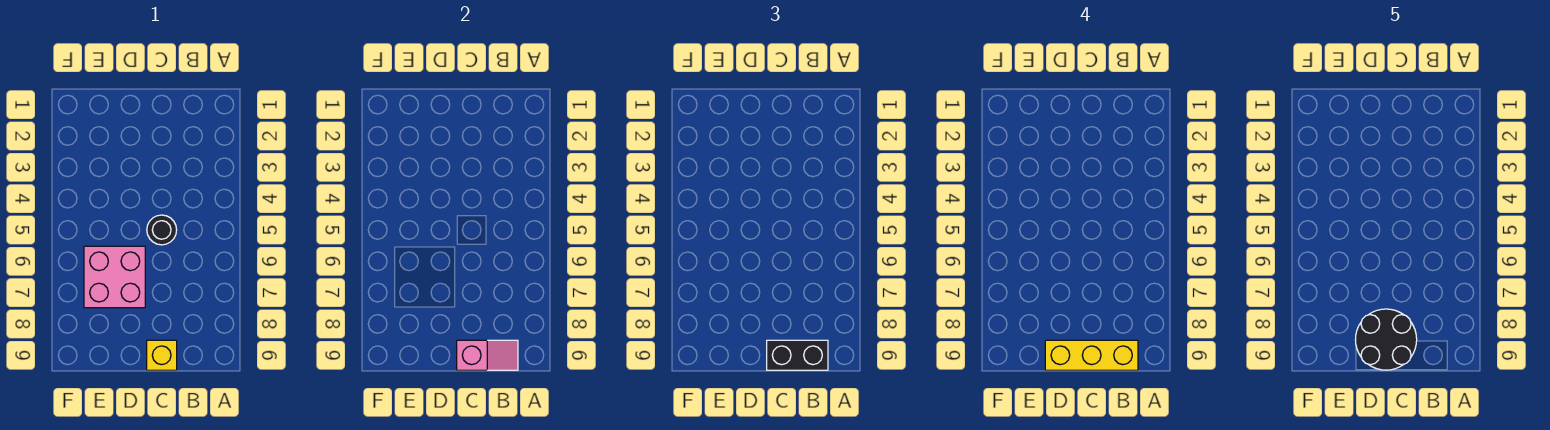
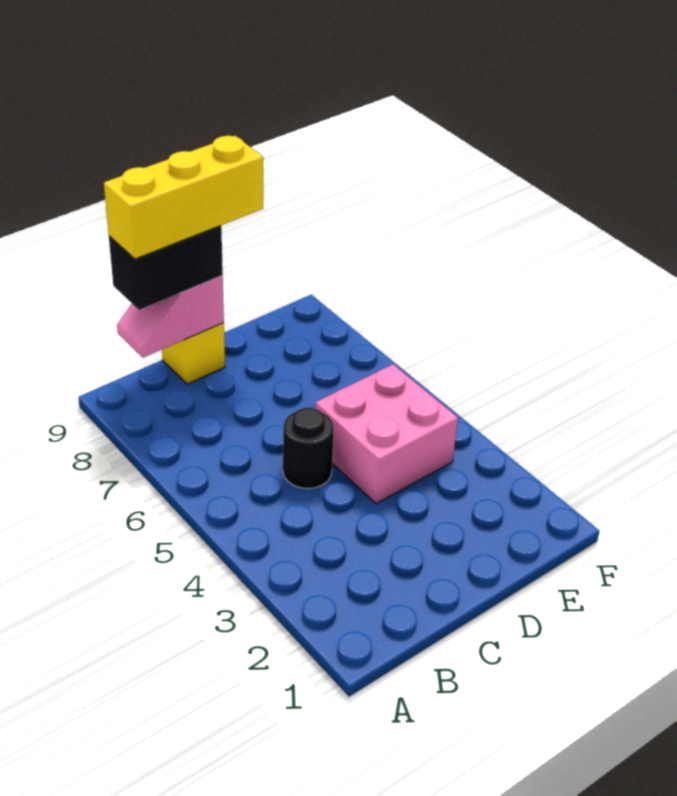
black round brick C8:D9 level 5 -> none
pink brick D6:E7 level 1 -> pink brick D4:E5 level 1

